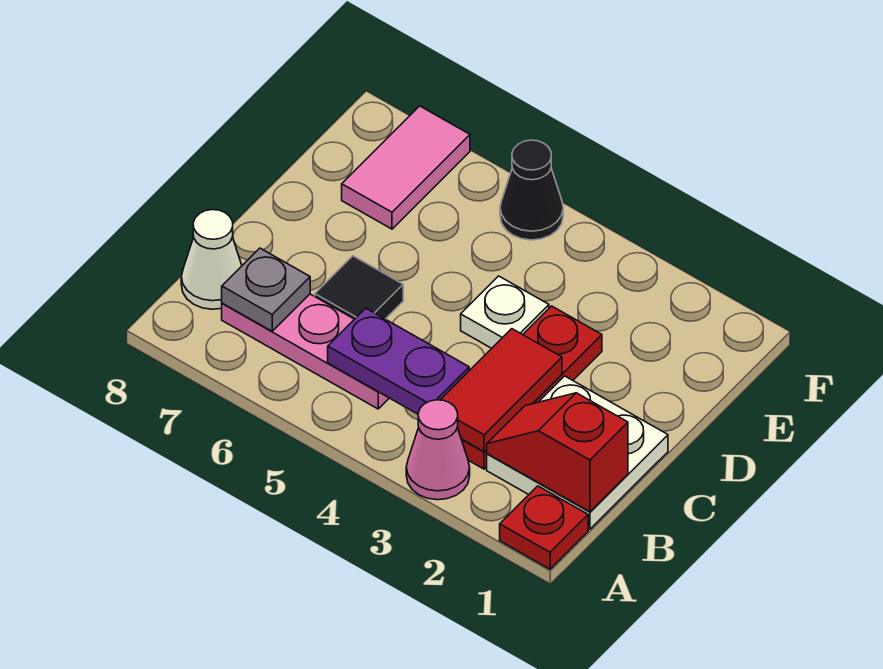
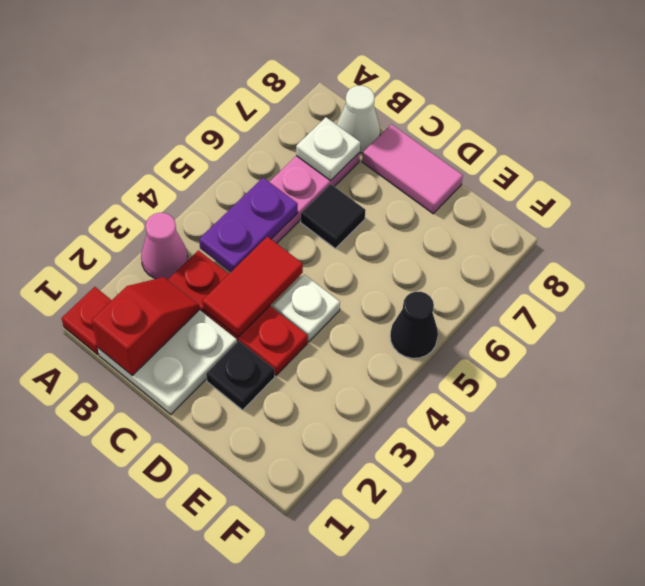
red tile B3:C3 level 2 -> red tile C3:C4 level 2
grey plate B7 level 2 -> white plate B7 level 2
none -> black plate D2 level 1
pink tile E7:F7 level 1 -> pink tile C8:D8 level 1

